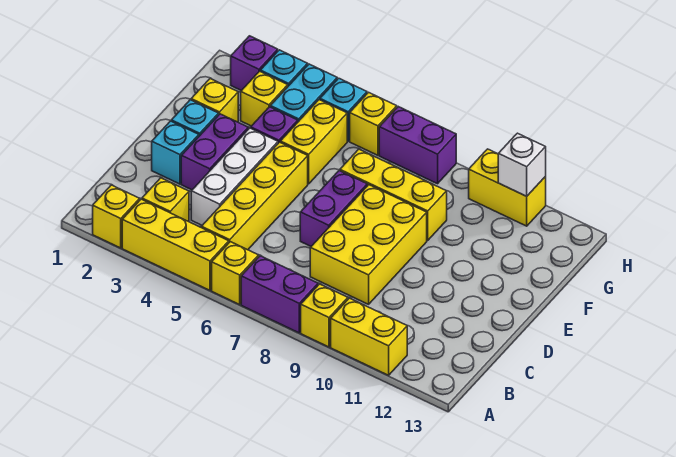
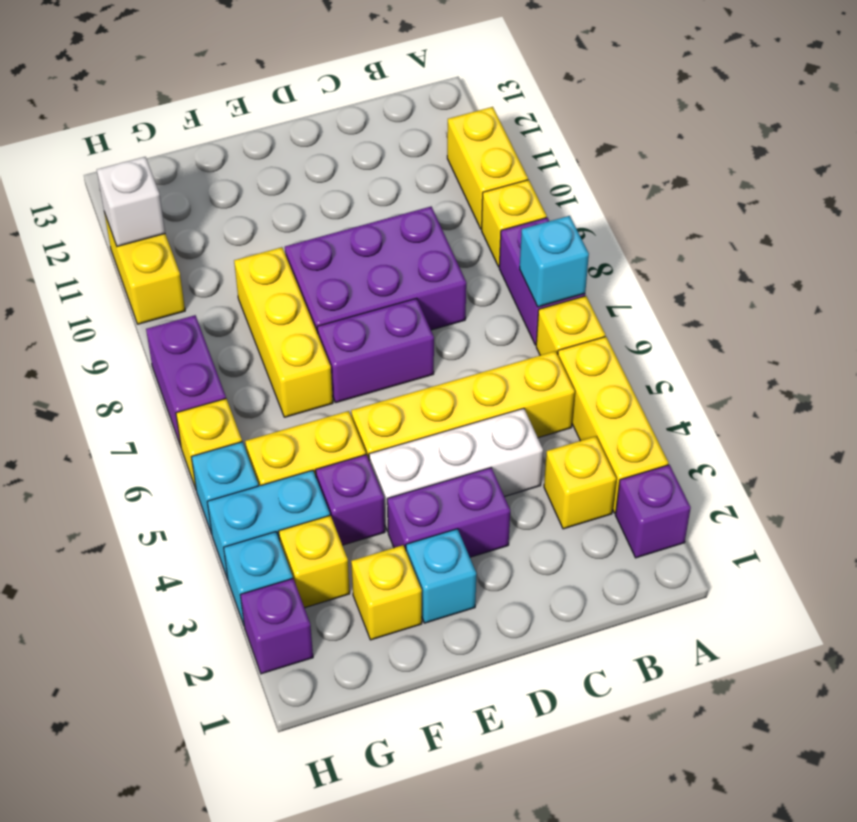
yellow brick A2 level 1 -> purple brick A2 level 1
yellow brick C8:E9 level 1 -> purple brick C8:E9 level 1
cyan brick D2 level 1 -> cyan brick A7 level 2

